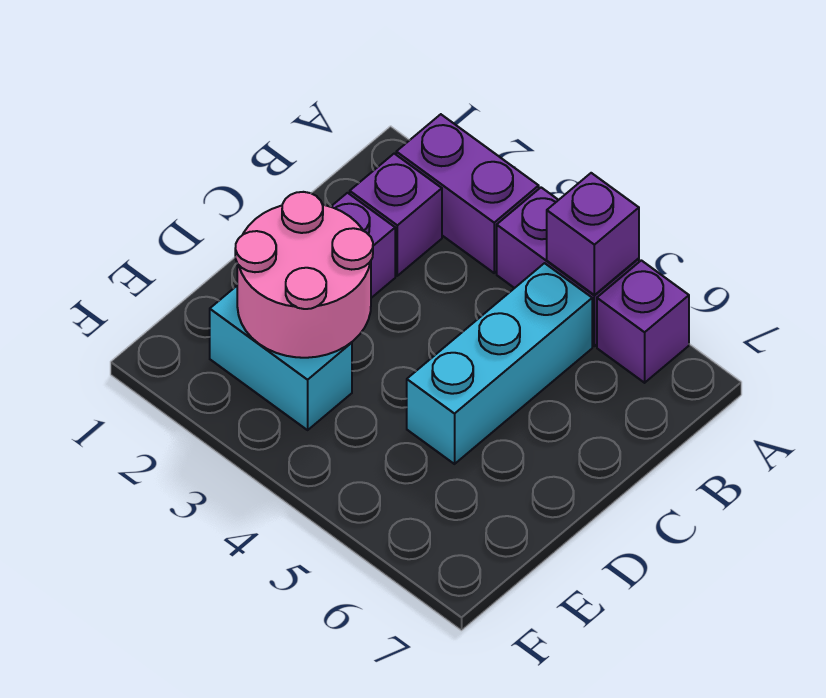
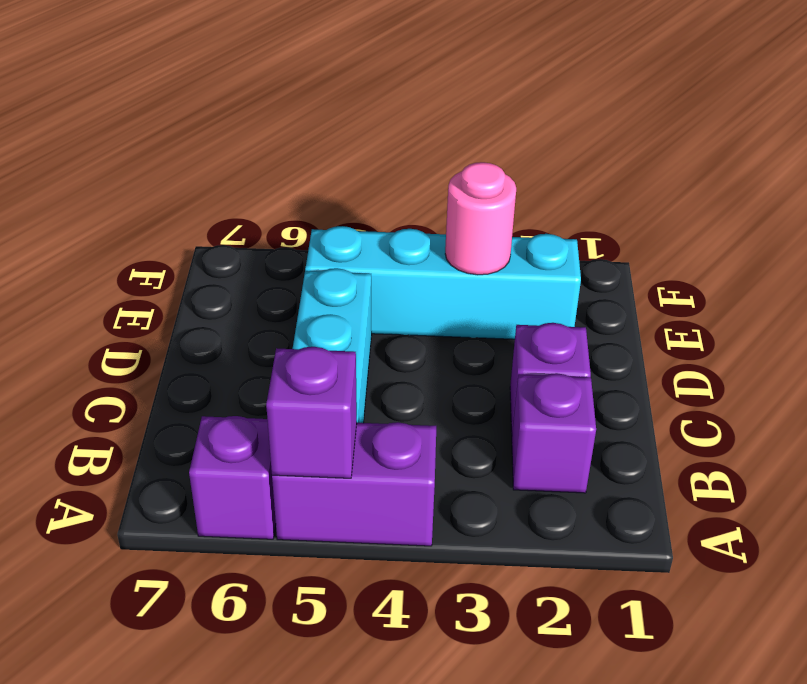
purple brick A2:A3 level 1 -> none
pink round brick D2:E3 level 2 -> pink round brick E3 level 2
cyan brick E2:E3 level 1 -> cyan brick E2:E5 level 1

